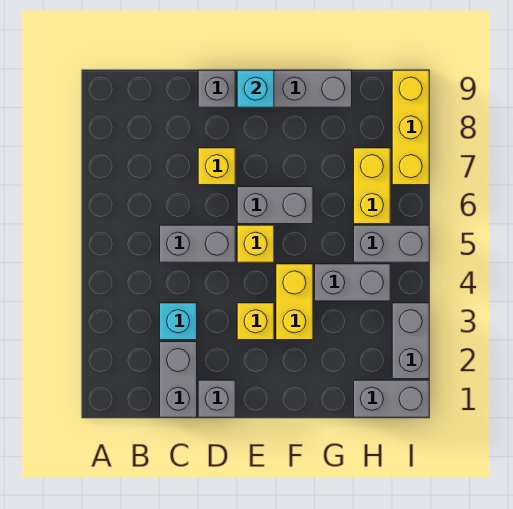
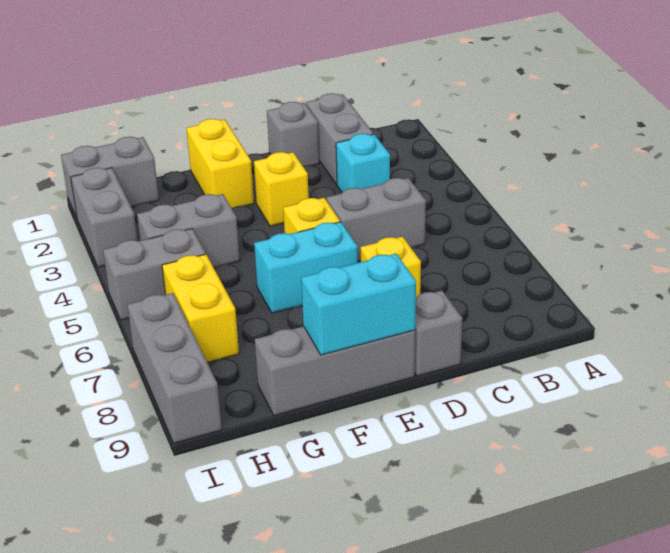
grey brick E6:F6 level 1 -> cyan brick E6:F6 level 1
cyan brick E9 level 2 -> cyan brick E9:F9 level 2
yellow brick F3:F4 level 1 -> yellow brick F1:F2 level 1
yellow brick I7:I9 level 1 -> grey brick I7:I9 level 1

